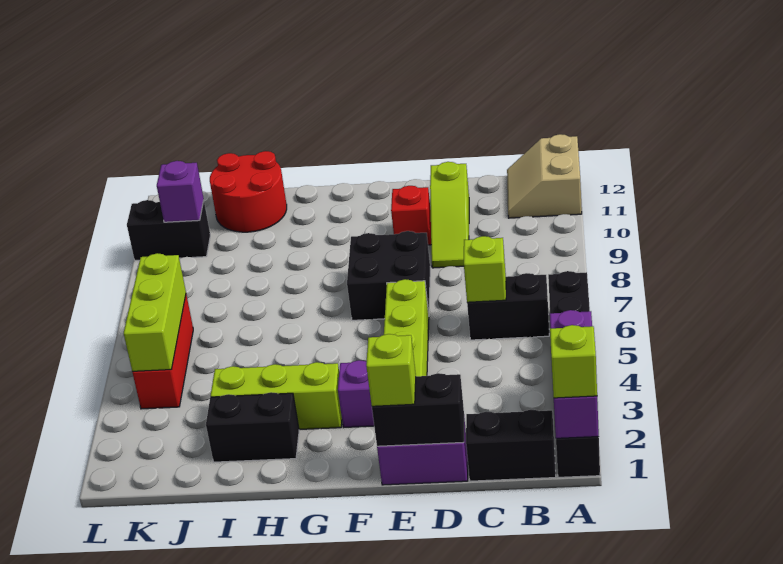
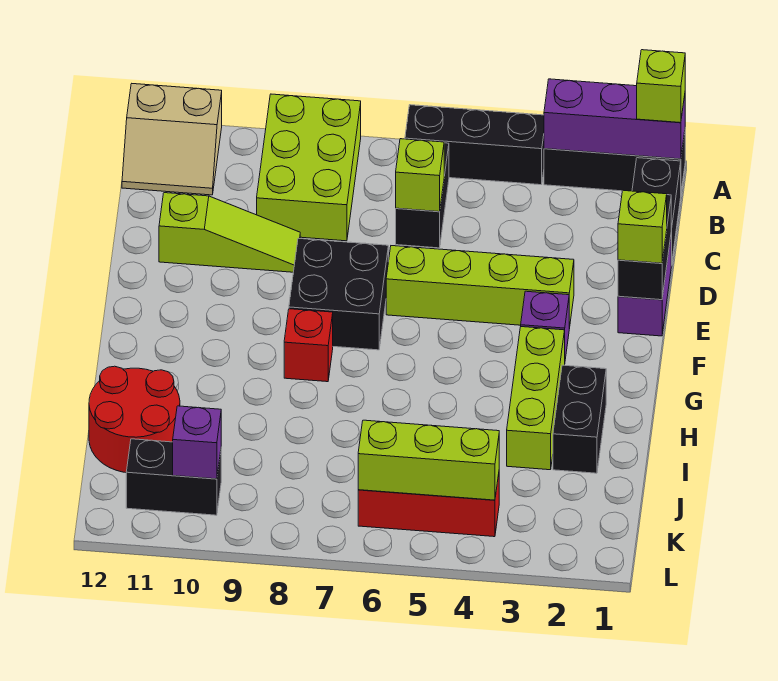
none -> lime brick A8:C9 level 1
red brick E10 level 1 -> red brick G8 level 1
black brick K10:L10 level 1 -> black brick K10:K11 level 1

